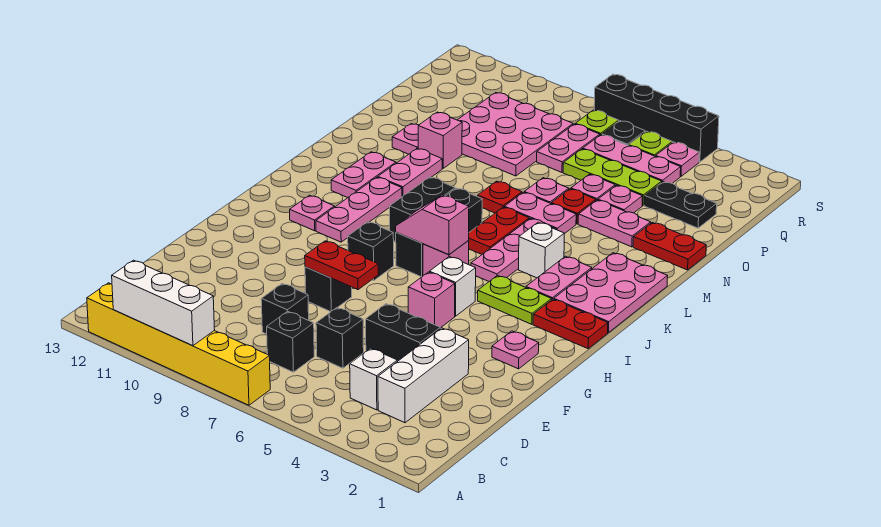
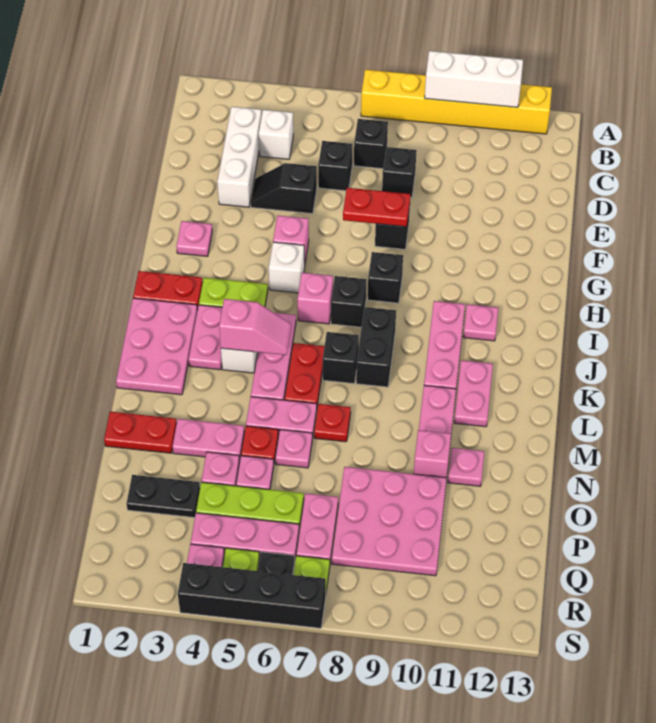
black brick E4:E5 level 1 -> black slope E4:E5 level 1 top 5
pink slope I6:I7 level 2 top 6 -> pink slope K4:K5 level 2 top 4

